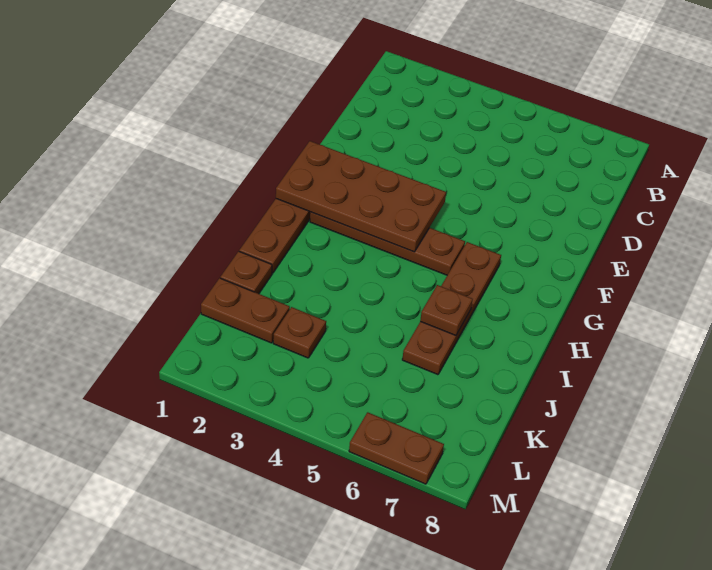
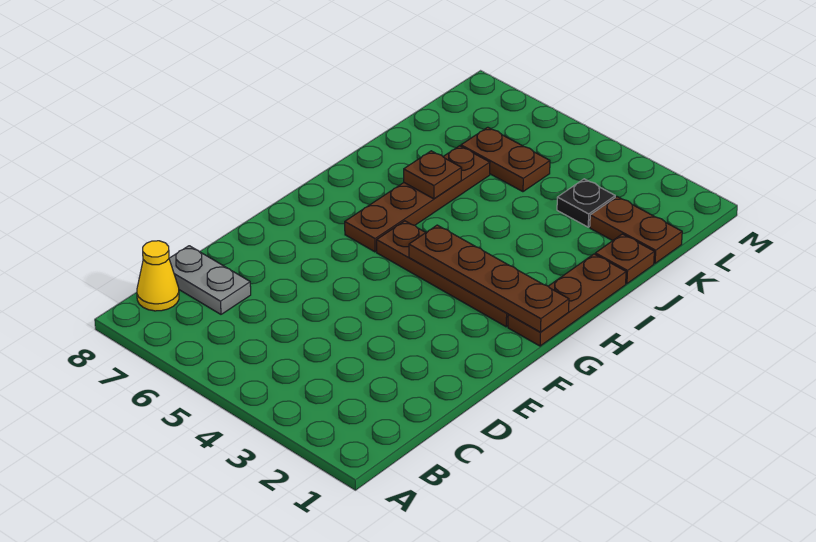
none -> yellow cone B8 level 1
none -> grey plate C7:C8 level 1
brown plate F1:G4 level 2 -> brown plate G1:G4 level 2
brown plate K3 level 1 -> black plate K3 level 1
brown plate M6:M7 level 1 -> brown plate K5:K6 level 1

